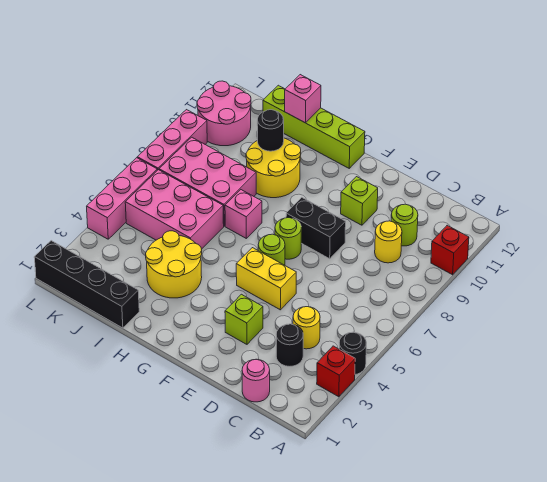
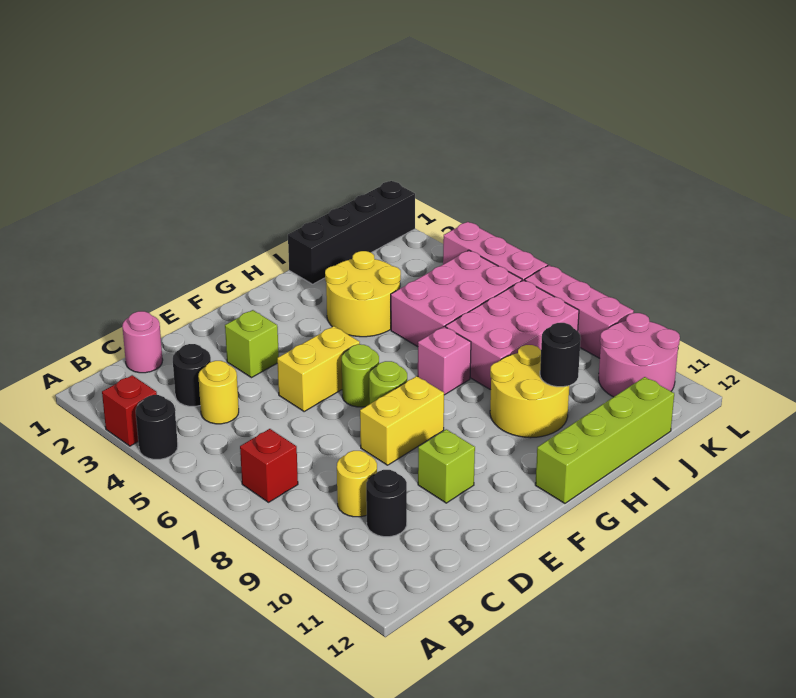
red brick A10 level 1 -> red brick B7 level 1
lime round brick C10 level 1 -> black round brick C10 level 1
black brick E8:F8 level 1 -> yellow brick E8:F8 level 1
pink brick I12 level 2 -> none

